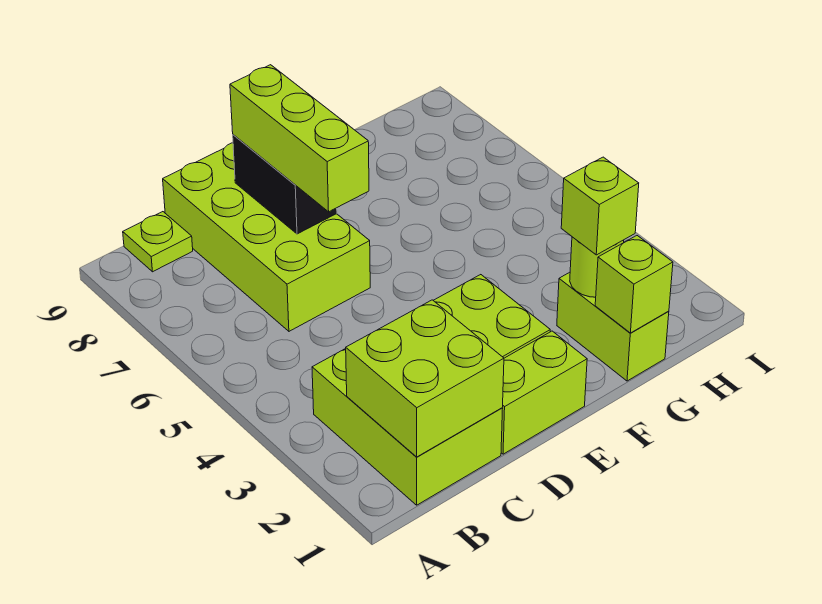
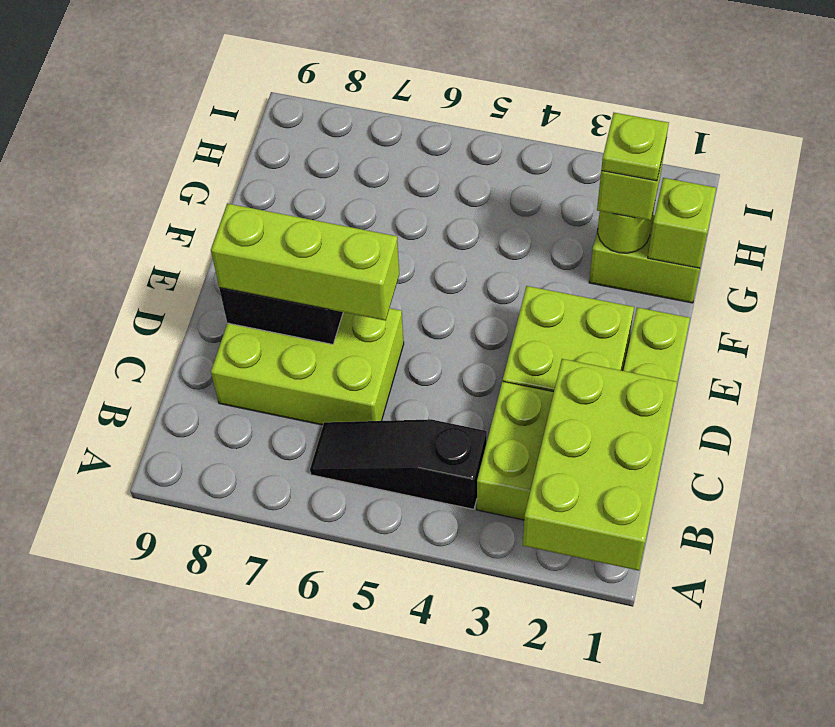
lime brick B1:C2 level 2 -> lime brick A1:C2 level 2
none -> black slope B4:B6 level 1 top 4
lime plate B9 level 1 -> lime plate G2 level 4
lime brick C6:D9 level 1 -> lime brick C6:D8 level 1

